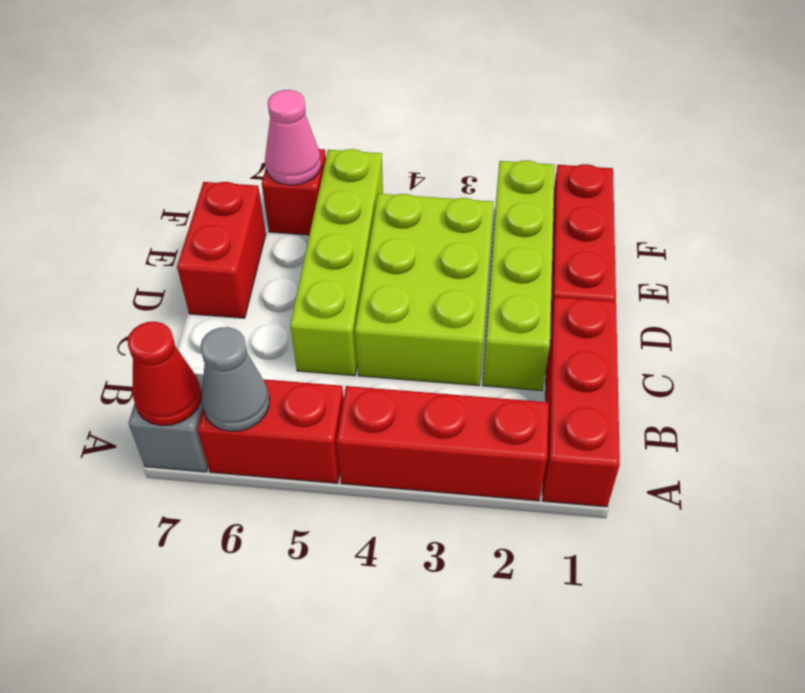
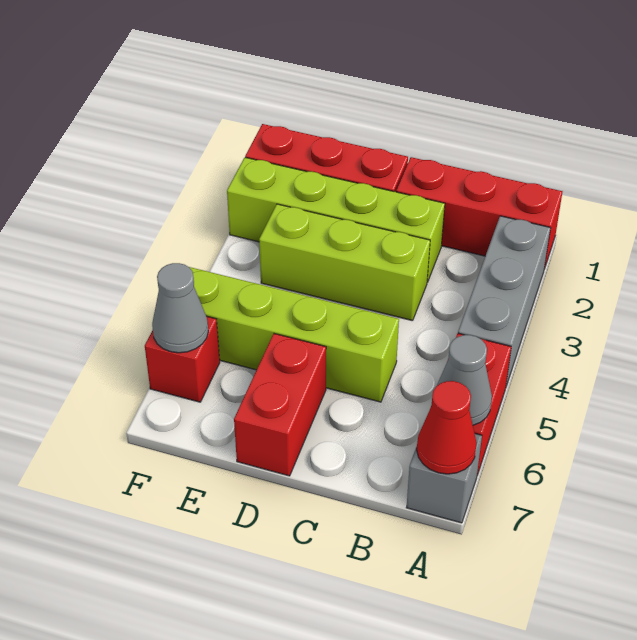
red brick A2:A4 level 1 -> grey brick A2:A4 level 1
lime brick C3:E4 level 1 -> lime brick C3:E3 level 1
red brick D7:E7 level 1 -> red brick D6:D7 level 1
pink cone F6 level 2 -> grey cone F6 level 2

